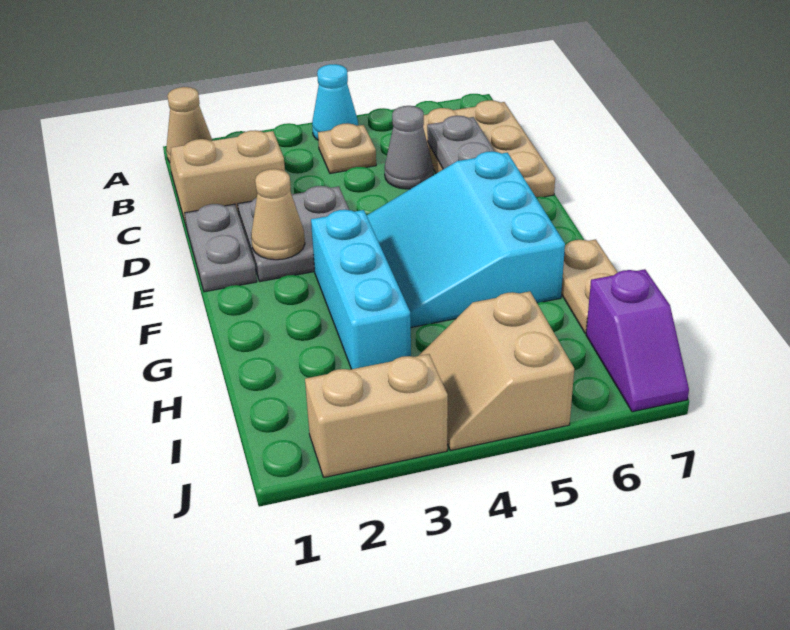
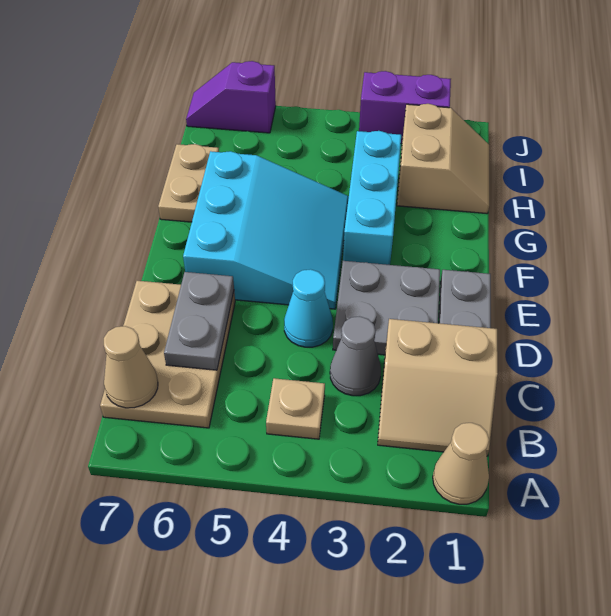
cyan cone A4 level 1 -> cyan cone D4 level 1
grey cone C5 level 1 -> grey cone C3 level 1
tan cone E2 level 2 -> tan cone B7 level 2
tan slope I4:J5 level 1 top 5 -> tan slope H1:I2 level 1 top 2
purple slope I7:J7 level 1 top I -> purple slope J6:J7 level 1 top 6
tan brick J2:J3 level 1 -> purple brick J2:J3 level 1

